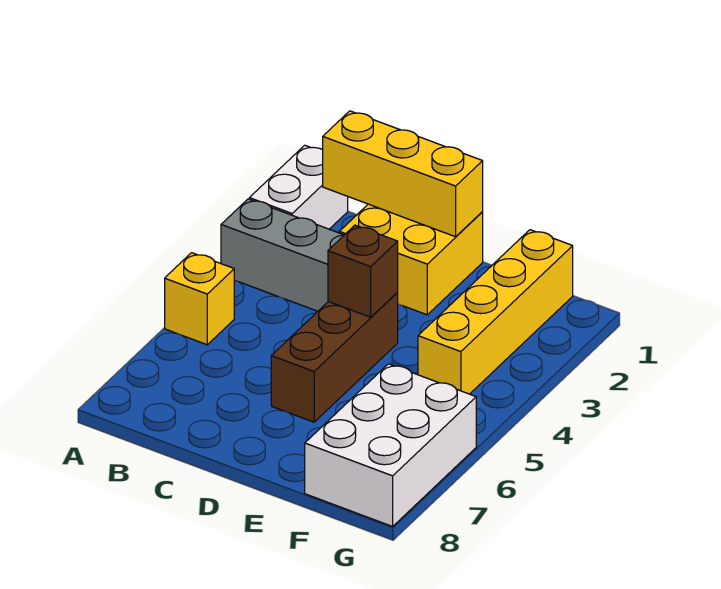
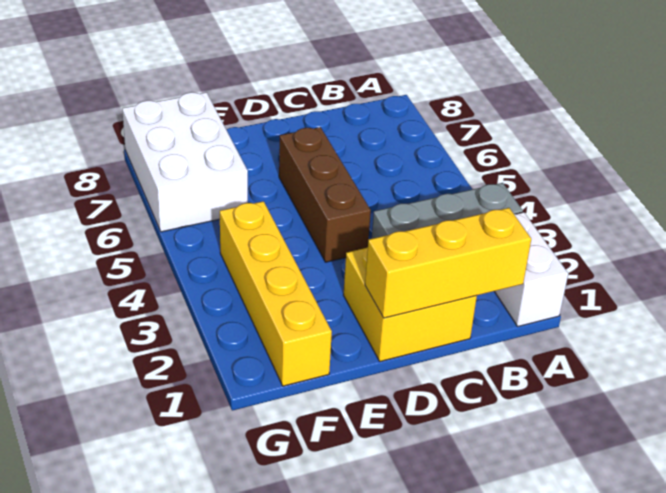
yellow brick A5 level 1 -> none
brown brick D4 level 2 -> none

